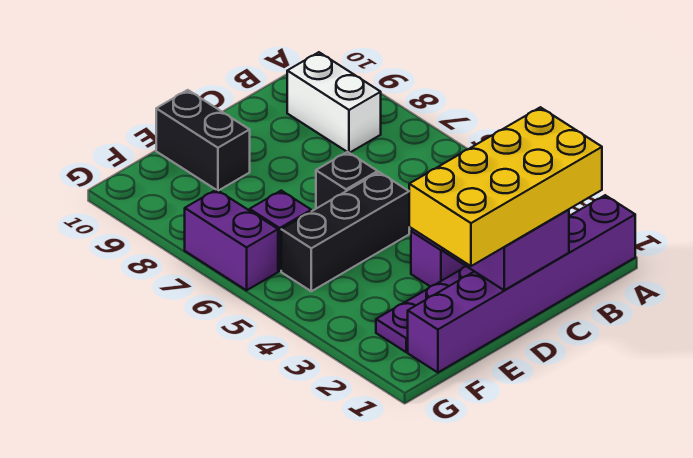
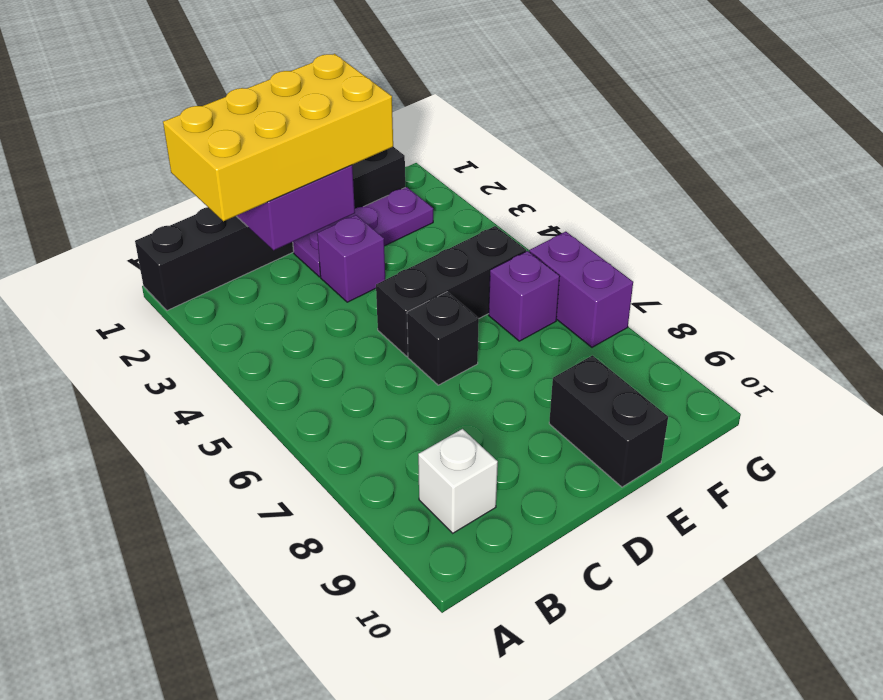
purple brick A1:F1 level 1 -> black brick A1:F1 level 1
white brick B8:B9 level 1 -> white brick B9 level 1

